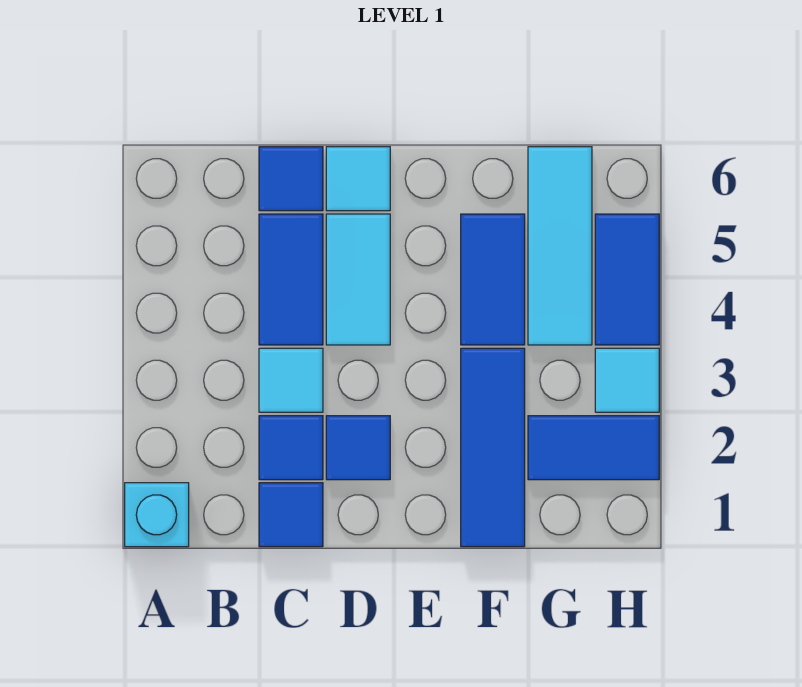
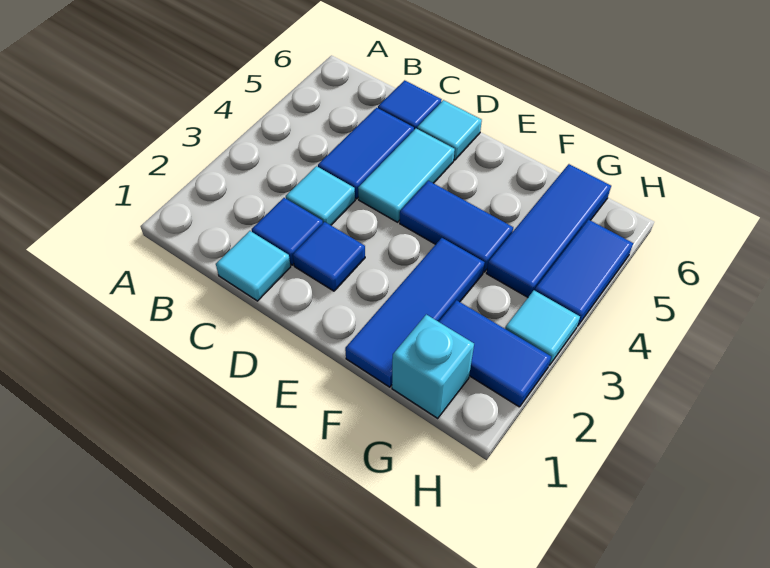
cyan brick A1 level 1 -> cyan brick G1 level 1
blue tile C1 level 1 -> cyan tile C1 level 1
blue tile F4:F5 level 1 -> blue tile E4:F4 level 1
cyan tile G4:G6 level 1 -> blue tile G4:G6 level 1

